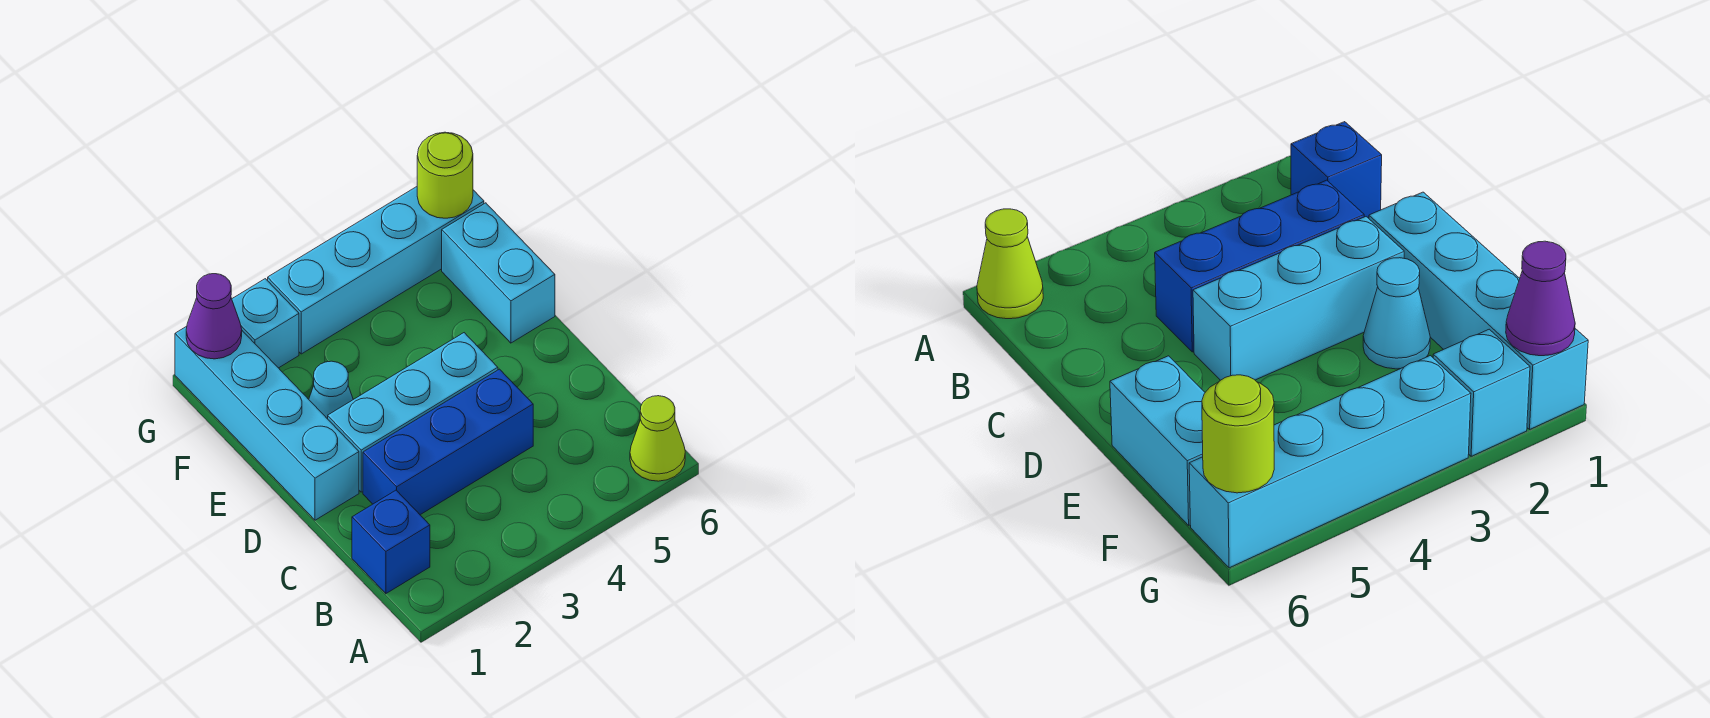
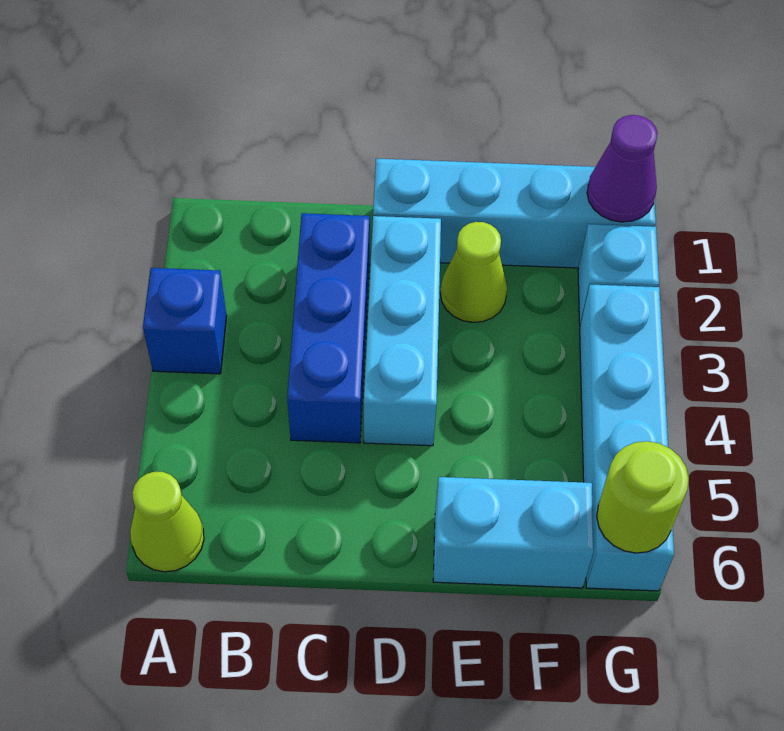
blue brick B1 level 1 -> blue brick A3 level 1
cyan cone E2 level 1 -> lime cone E2 level 1

